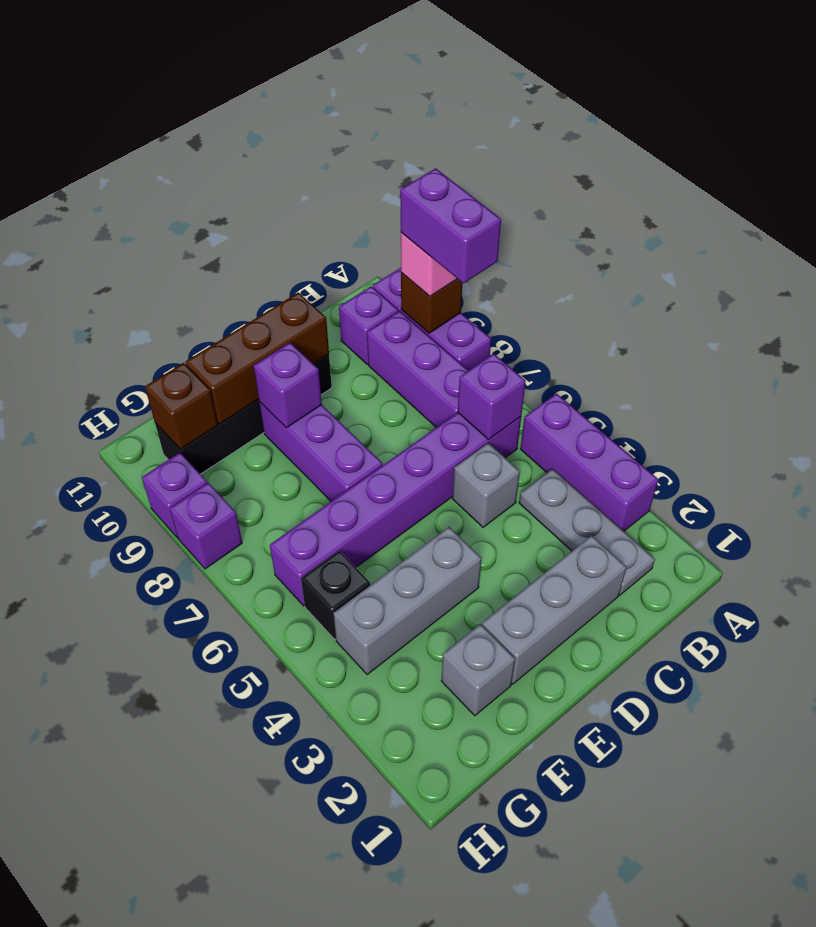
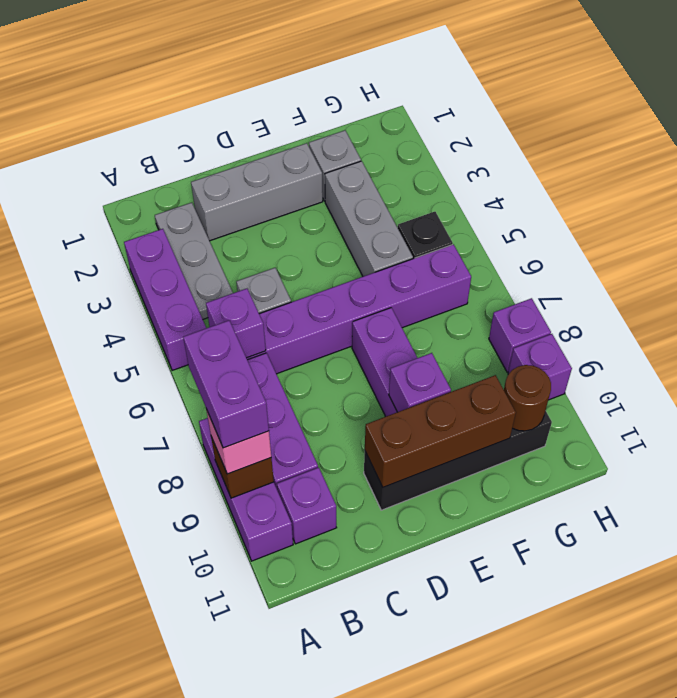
grey brick E4:G4 level 1 -> grey brick F3:F5 level 1
brown brick G10 level 2 -> brown round brick G10 level 2

